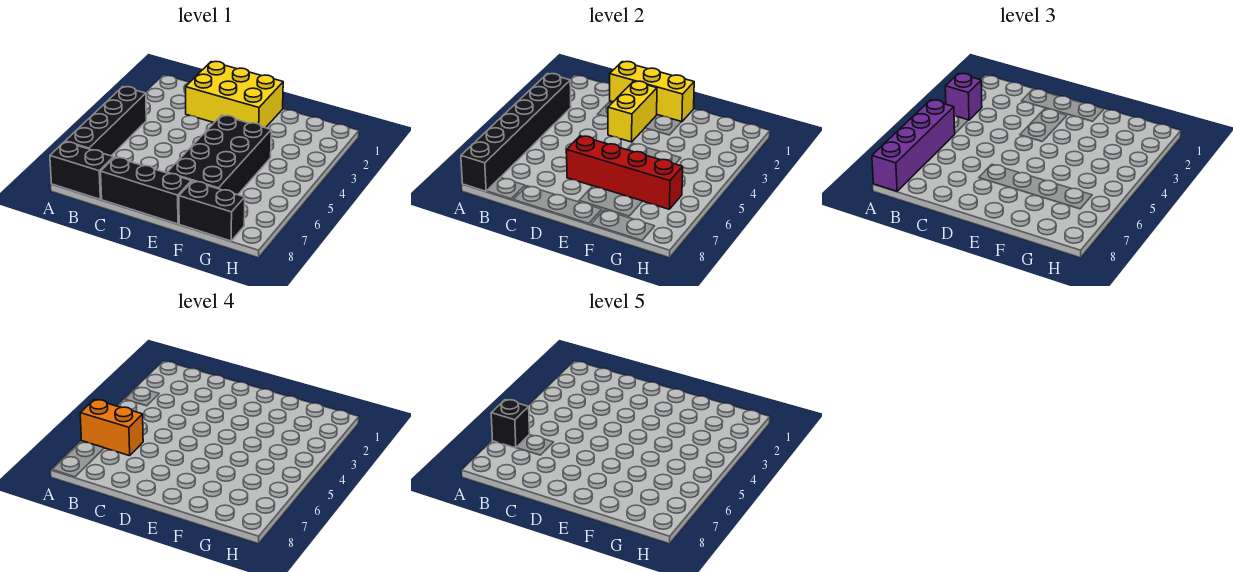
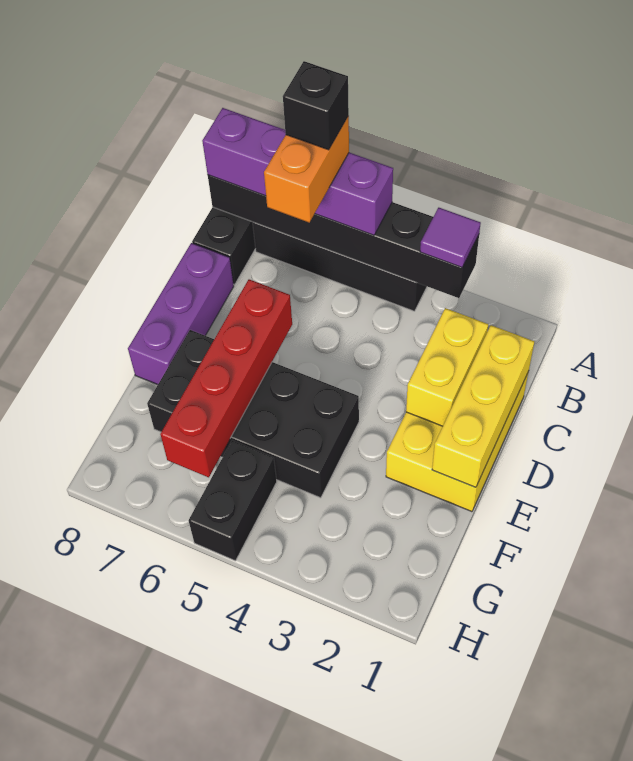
purple brick A3 level 3 -> purple tile A3 level 3
black brick C8:E8 level 1 -> purple brick C8:E8 level 1
yellow brick D2:D3 level 2 -> yellow brick C2:D2 level 2
black brick F8:G8 level 1 -> black brick G5:H5 level 1

